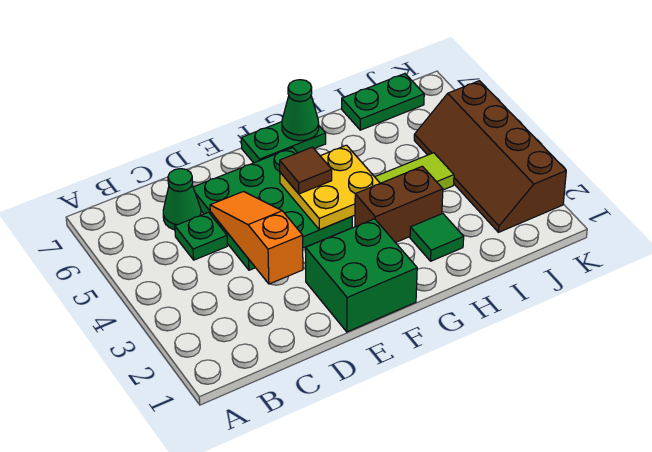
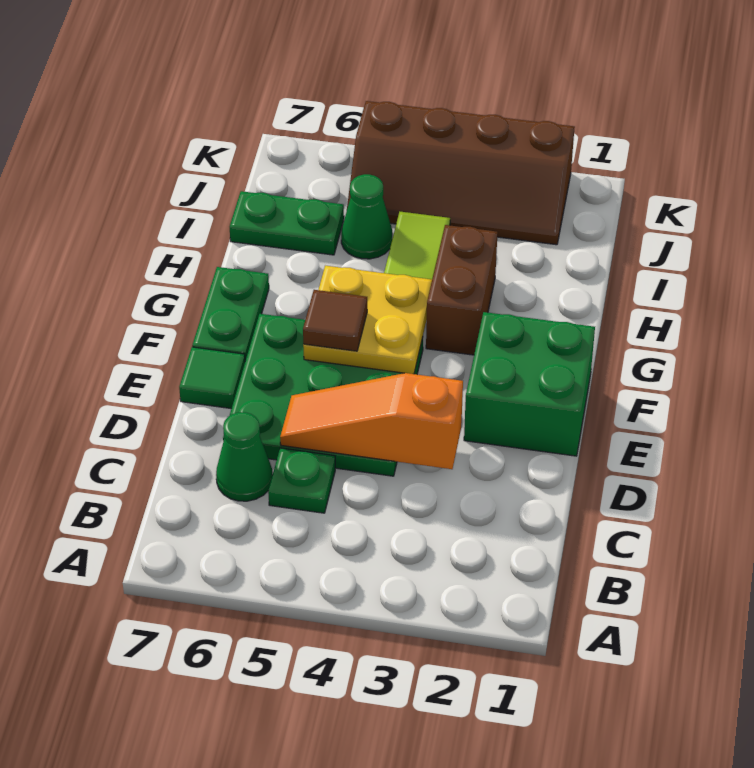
green cone G7 level 2 -> green cone I5 level 1
green tile H2 level 1 -> green tile E7 level 1
green plate I7:J7 level 1 -> green plate I6:I7 level 1

